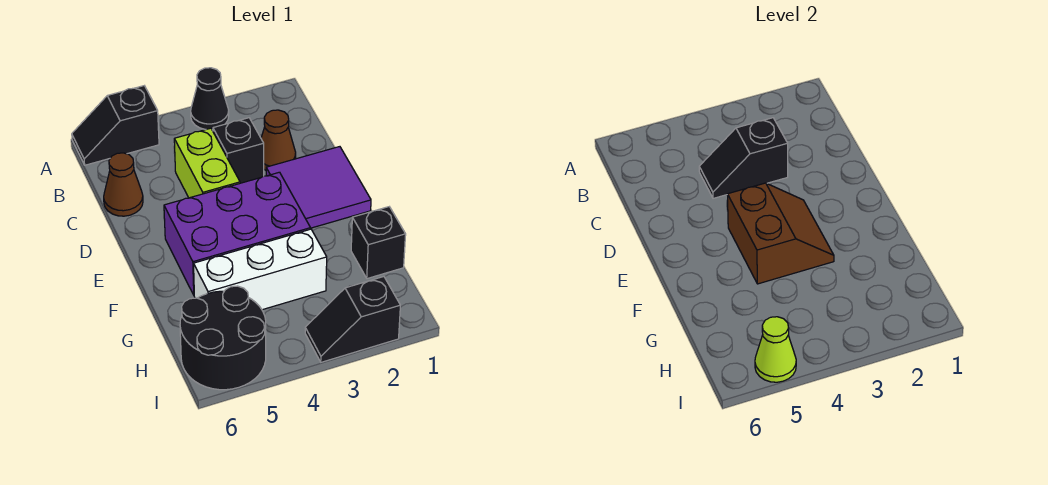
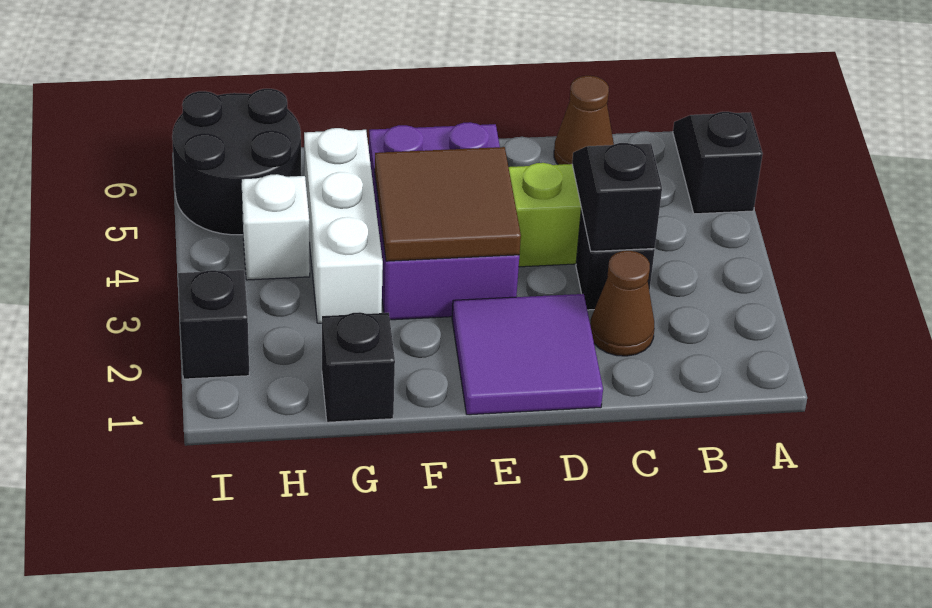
black cone A3 level 1 -> none
brown slope E3:F4 level 2 top 4 -> brown tile E3:F4 level 2
none -> white brick H4 level 1
lime cone I5 level 2 -> none

